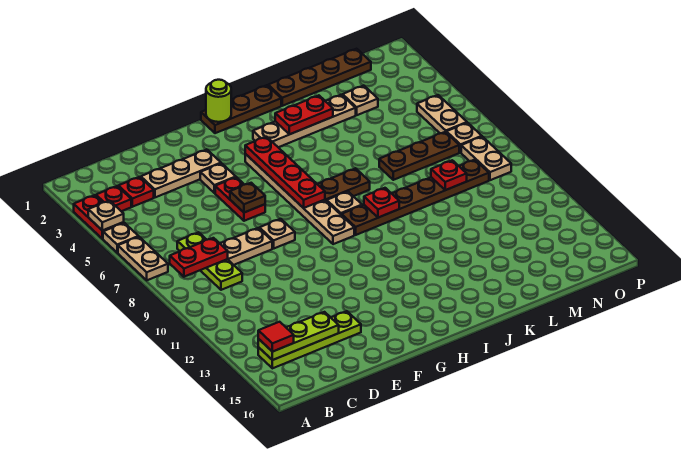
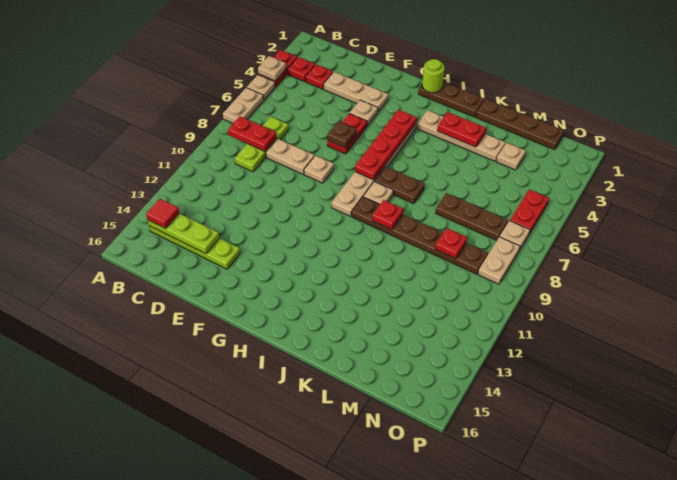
tan plate O5:O6 level 1 -> red plate O5:O6 level 1

